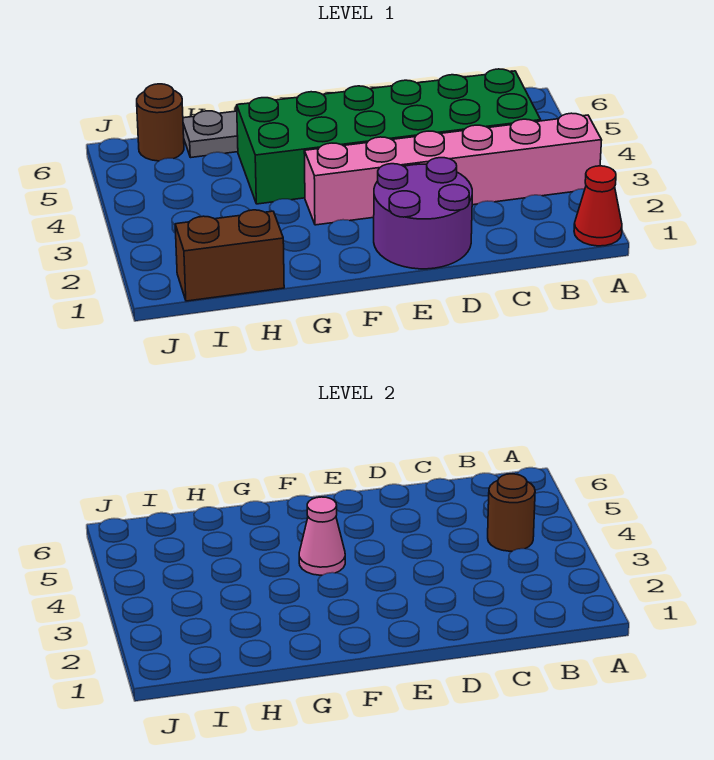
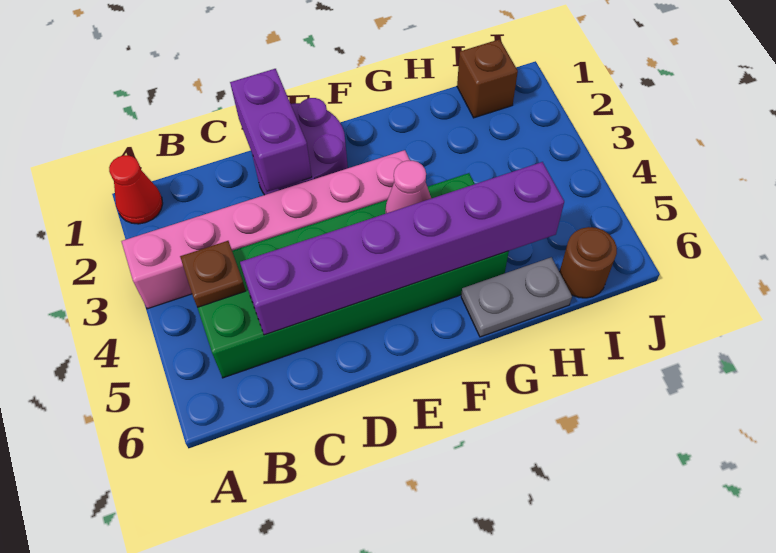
brown round brick B4 level 2 -> brown plate B4 level 2
none -> purple brick C5:H5 level 2
none -> purple brick D1:D2 level 2
brown brick H1:I1 level 1 -> brown brick I1 level 1

